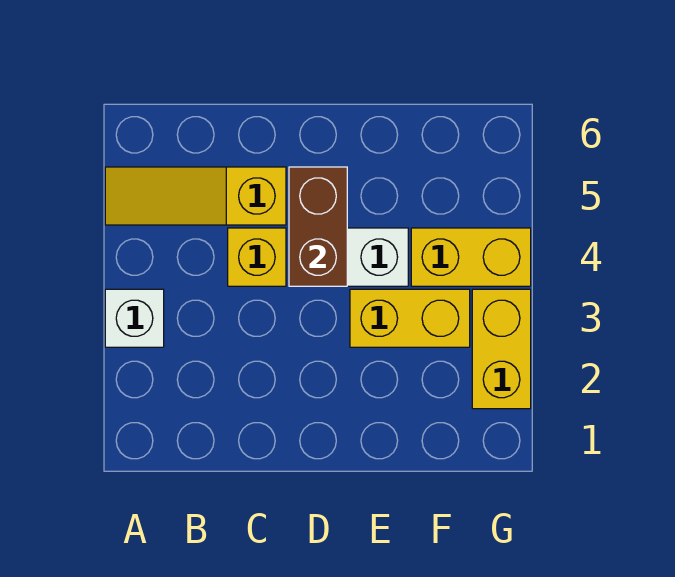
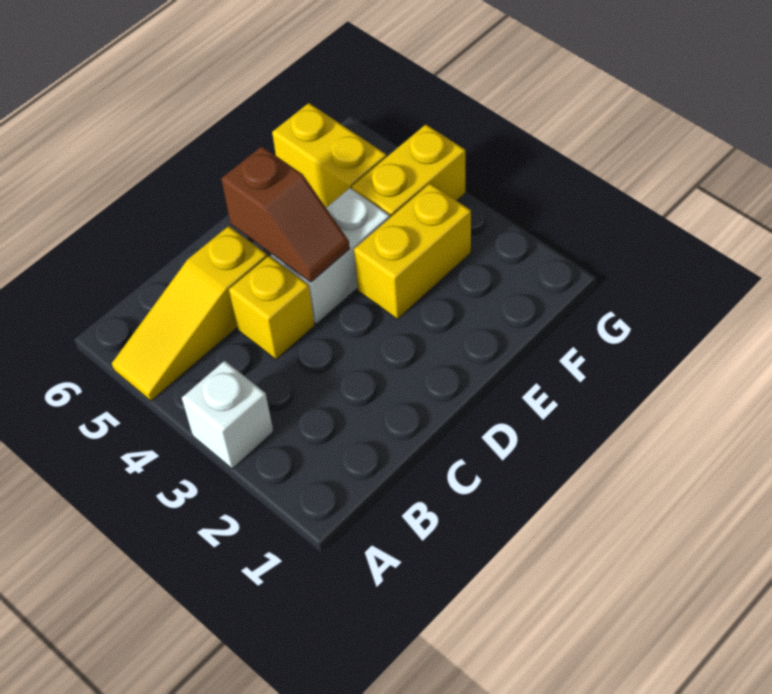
brown brick D4:D5 level 2 -> brown slope D4:D5 level 2 top 5
yellow brick G2:G3 level 1 -> yellow brick F5:F6 level 1

